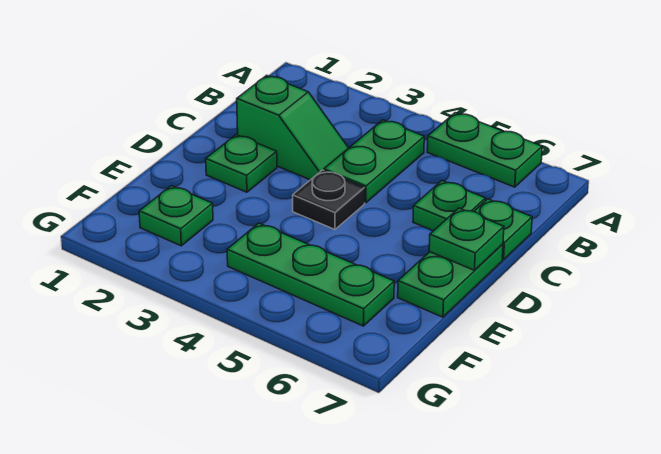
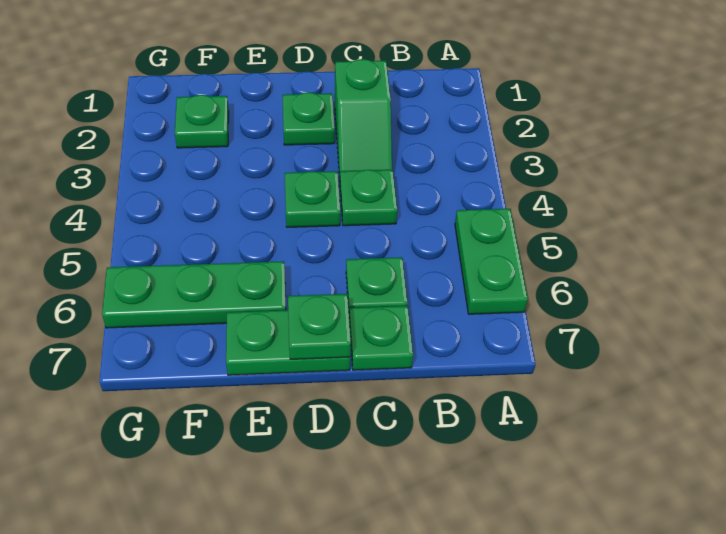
green plate B4:C4 level 1 -> green plate C4 level 1
black plate D4 level 1 -> green plate D4 level 1
green plate F4:F6 level 1 -> green plate E6:G6 level 1

